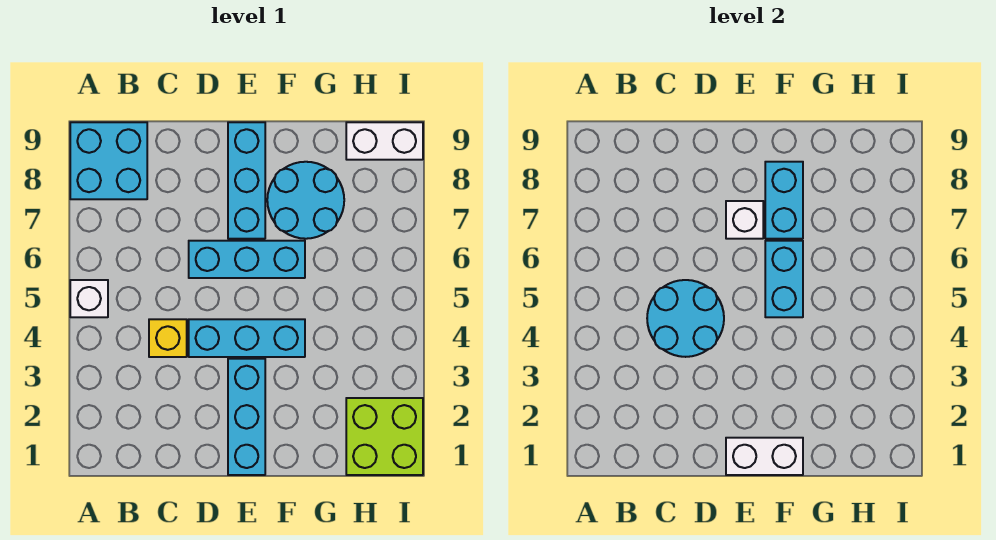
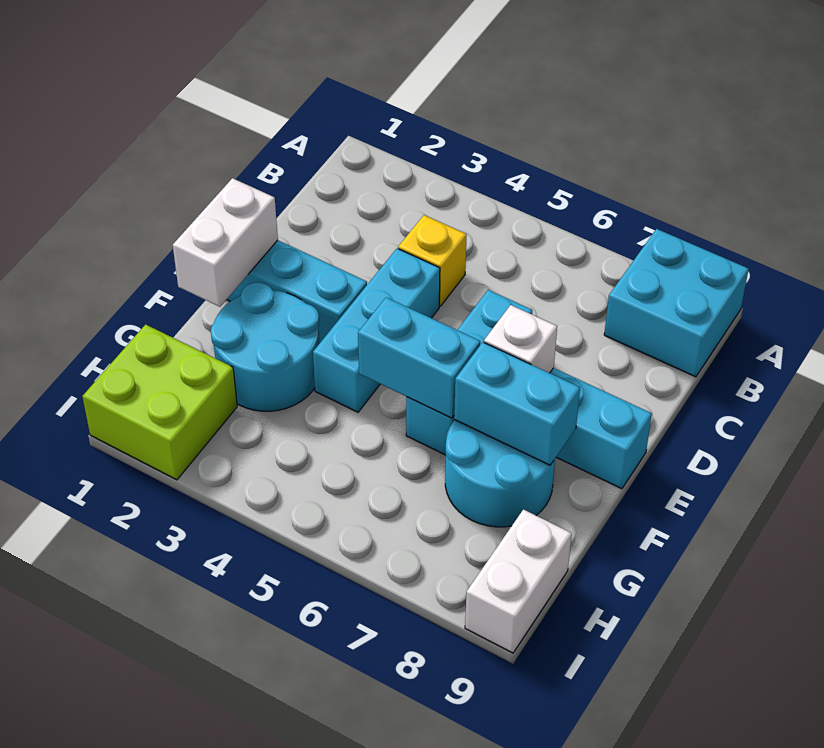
white brick A5 level 1 -> none
cyan round brick C4:D5 level 2 -> cyan round brick F2:G3 level 1

